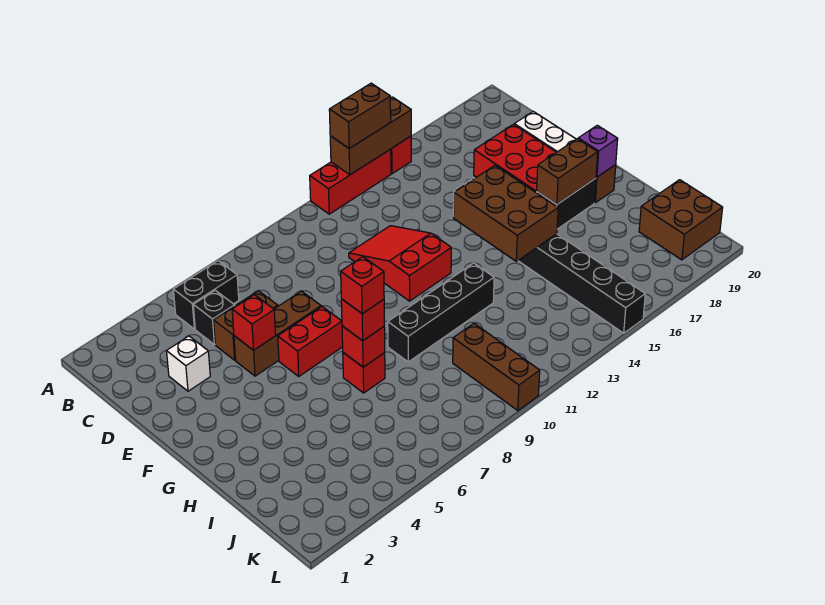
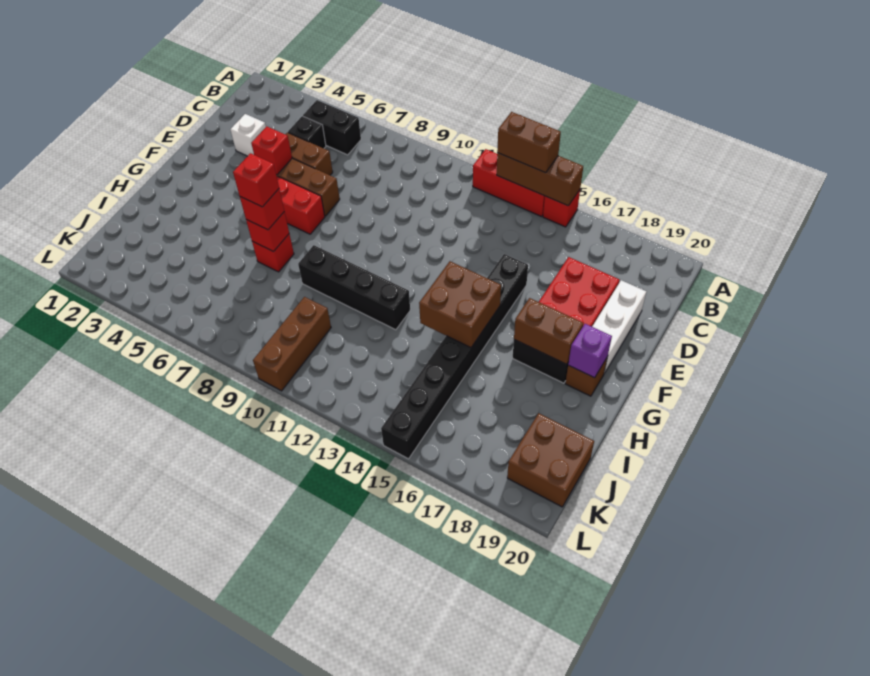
red slope D11:F12 level 1 top F -> none
brown brick F14:H15 level 2 -> brown brick G14:H15 level 2

